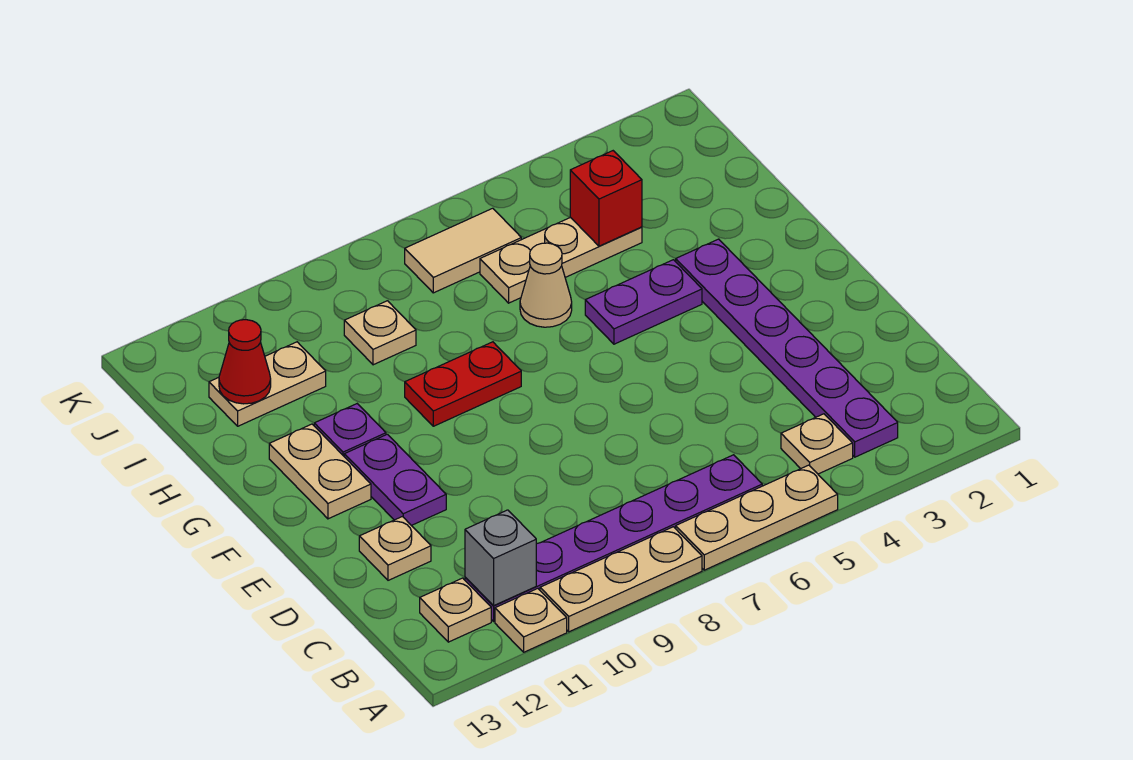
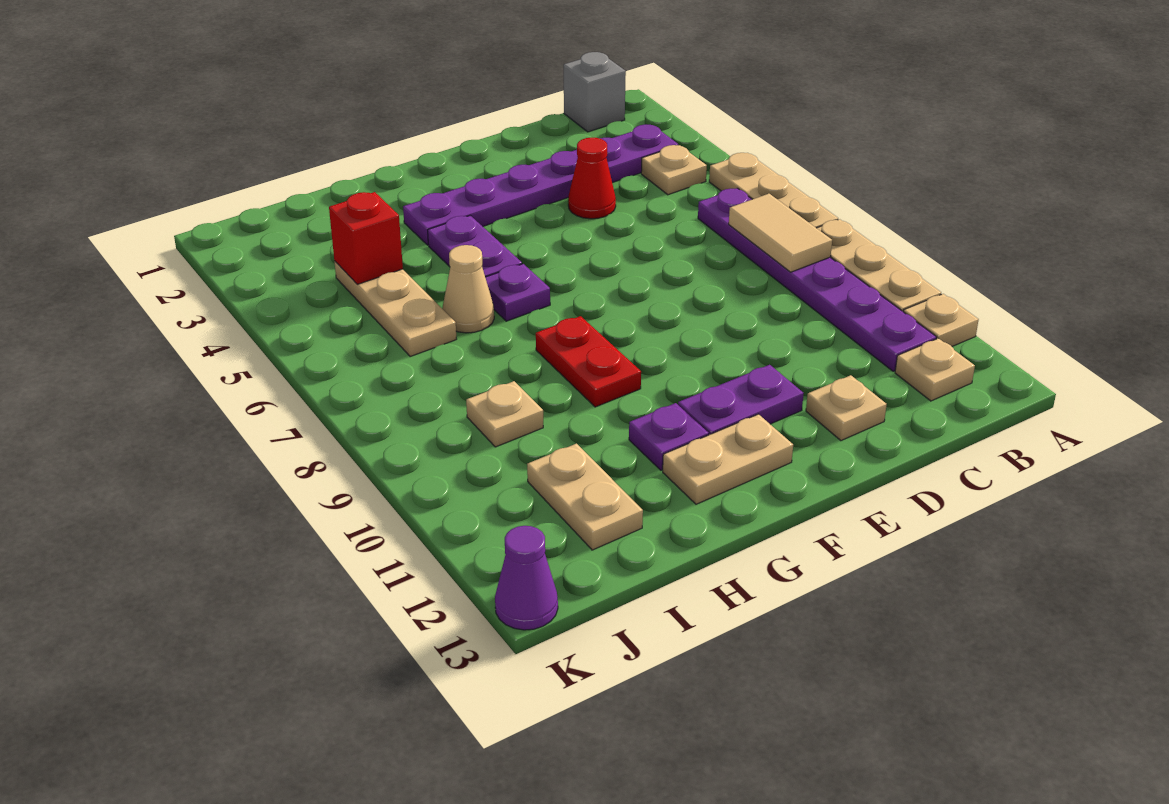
grey brick B11 level 2 -> grey brick B1 level 1
none -> purple plate G6 level 1
red cone I12 level 2 -> red cone D4 level 1
tan tile J6:J7 level 1 -> tan tile B7:B8 level 2
none -> purple cone K13 level 1

